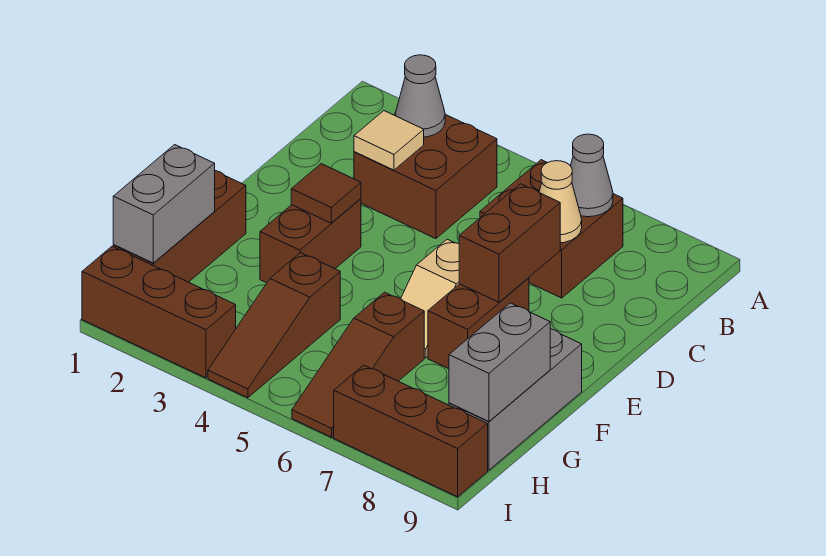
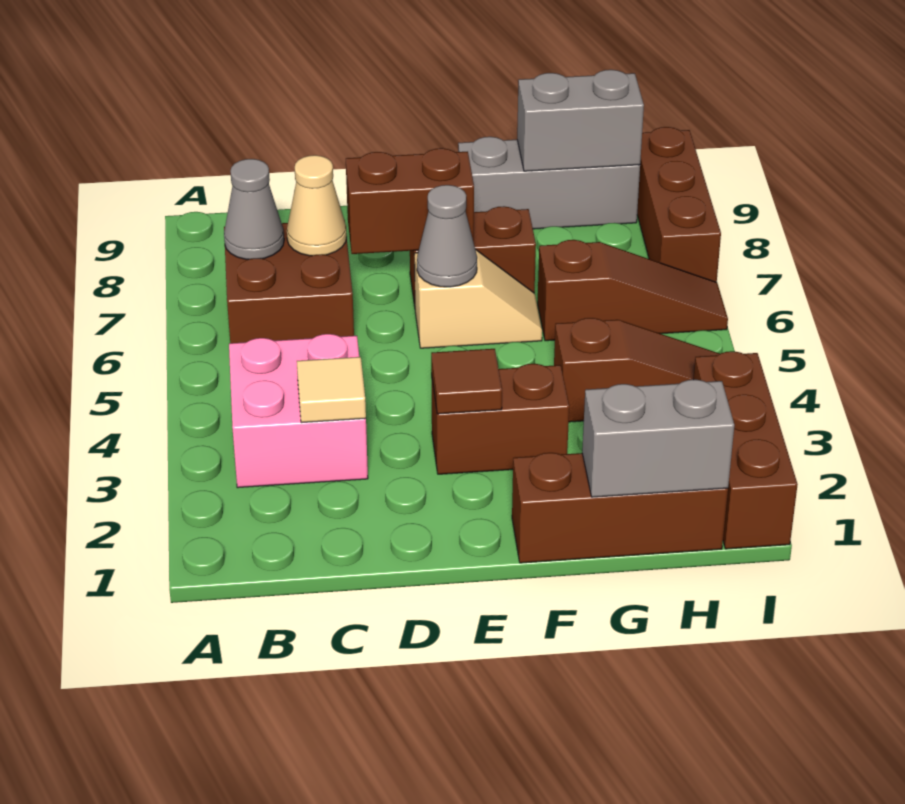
brown brick B3:C4 level 1 -> pink brick B3:C4 level 1
grey cone B3 level 2 -> grey cone E6 level 2

